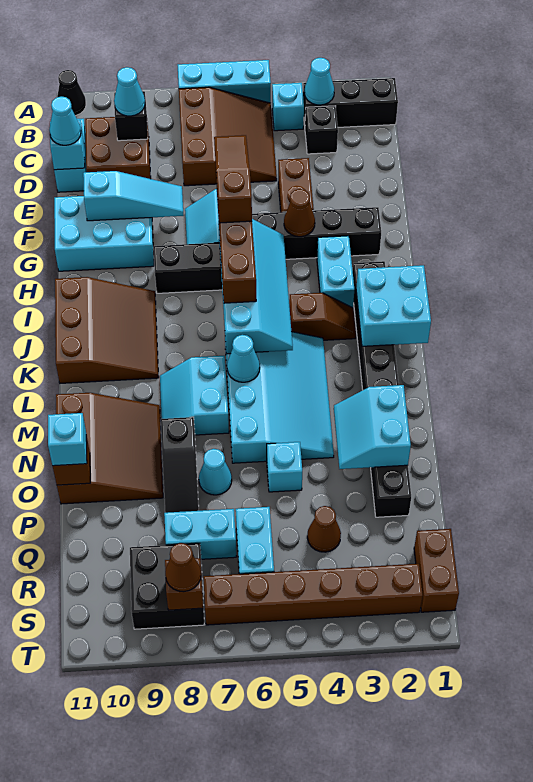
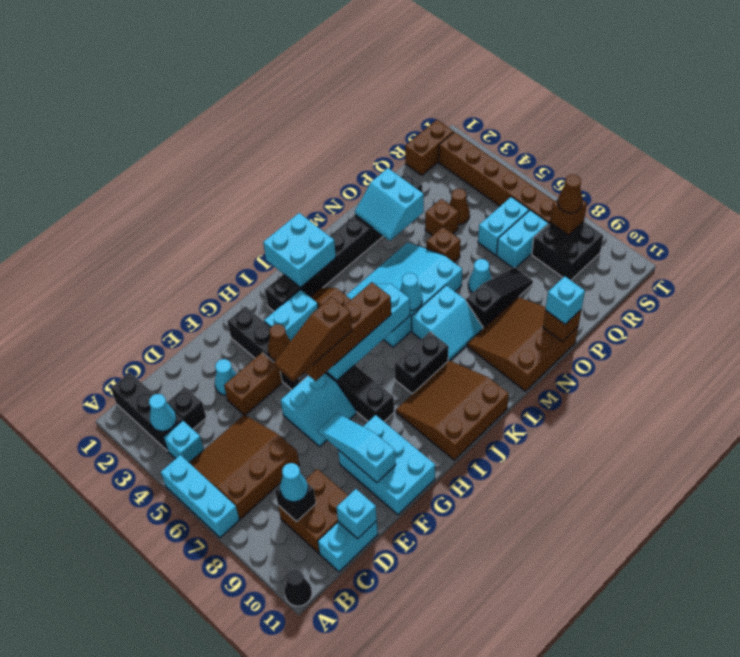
cyan cone D11 level 3 -> cyan cone E3 level 1
none -> black brick J8:K8 level 1
cyan slope N2:O3 level 2 top 2 -> cyan slope N2:O3 level 2 top O
cyan brick O5 level 1 -> brown brick O5 level 1
none -> brown brick P4 level 1
cyan brick Q7:Q8 level 1 -> cyan brick Q7:R7 level 1

